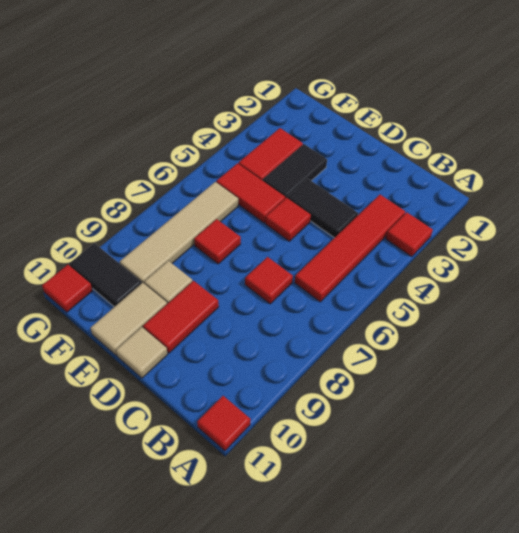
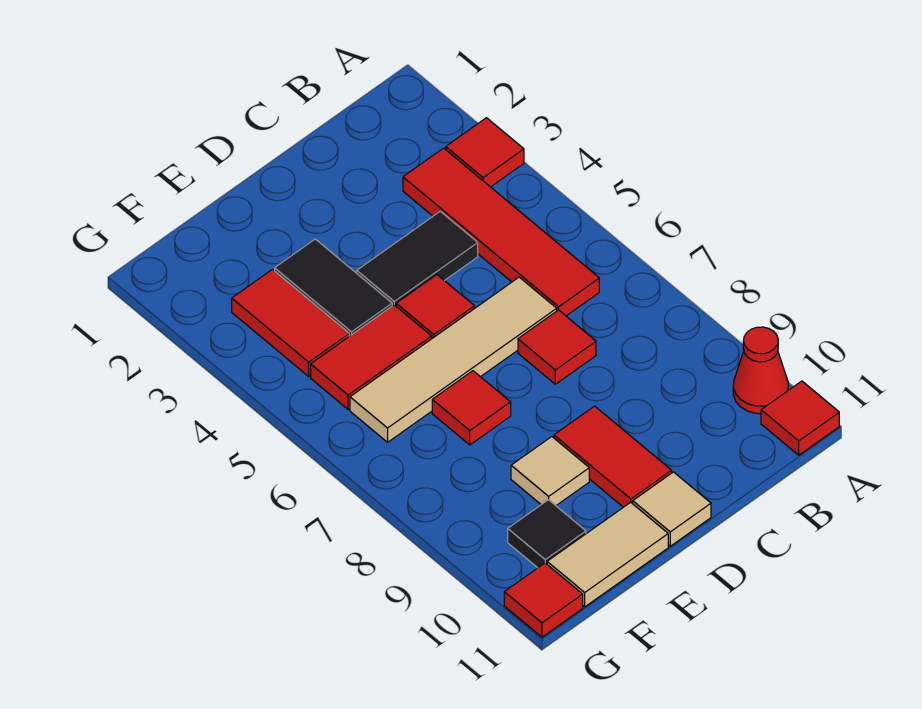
none -> red cone A10 level 1
tan tile E10:E11 level 1 -> tan tile E11:F11 level 1
tan tile F6:F9 level 1 -> tan tile C6:F6 level 1
black tile F10:G10 level 1 -> black tile F10 level 1

